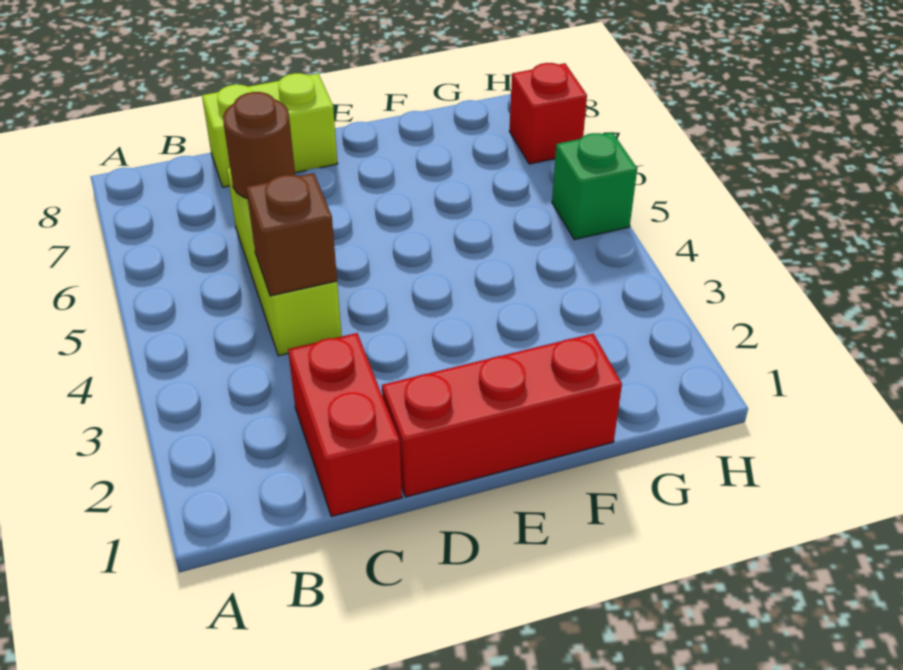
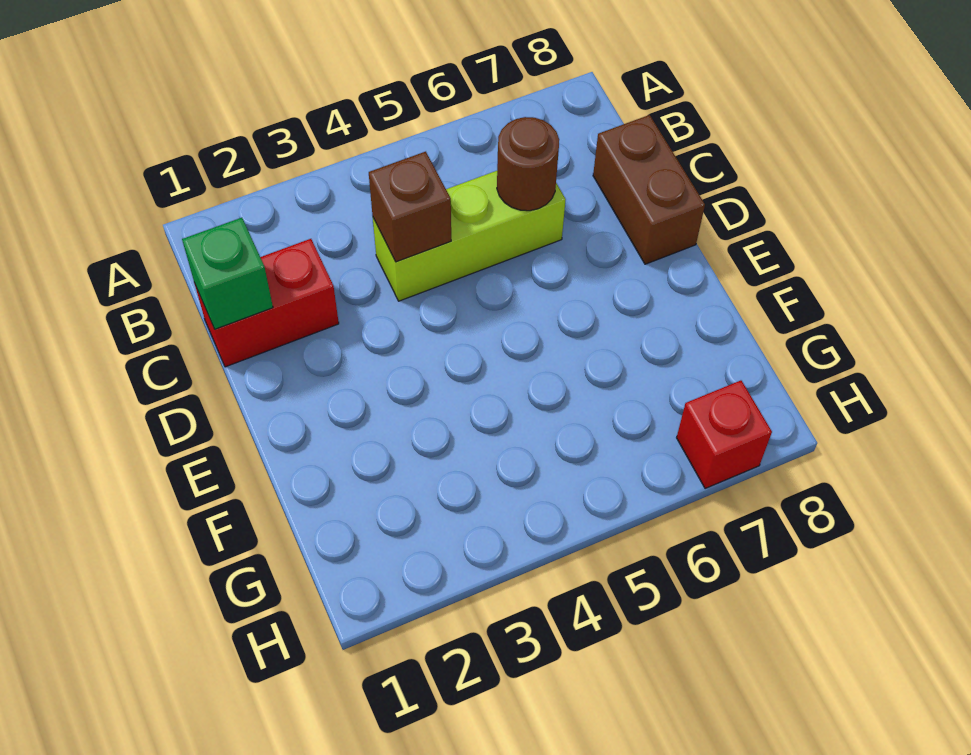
lime brick C8:D8 level 1 -> brown brick C8:D8 level 1
red brick D1:F1 level 1 -> none
green brick H5 level 1 -> green brick C1 level 2

